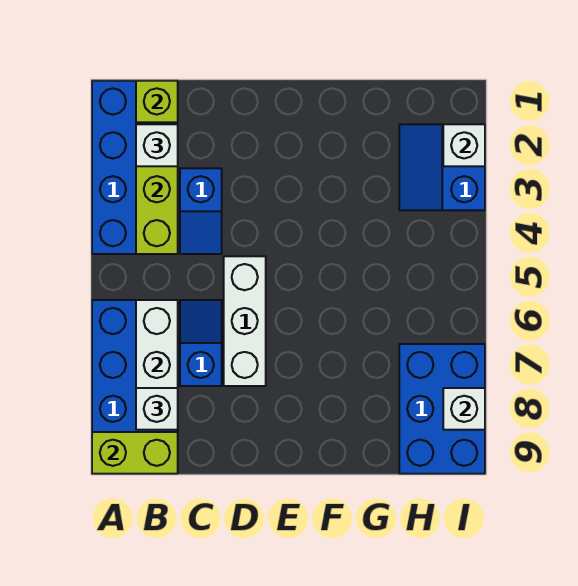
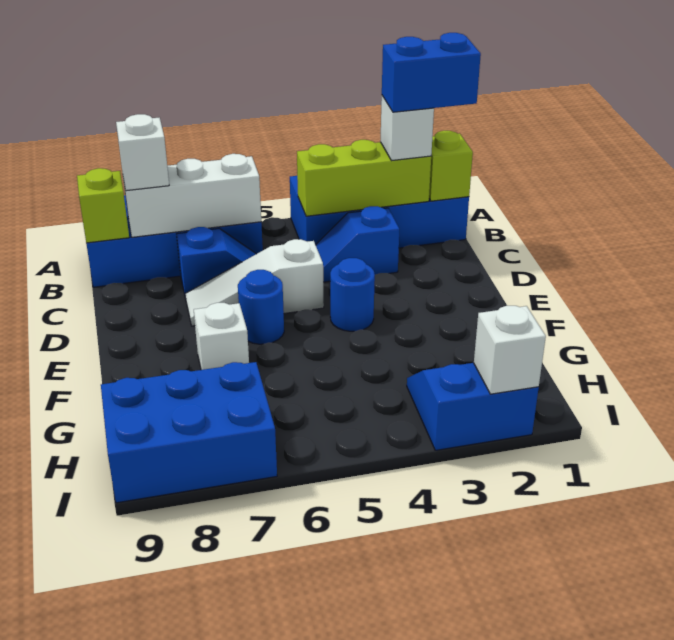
lime brick A9:B9 level 2 -> lime brick B9 level 2
none -> blue brick B1:B2 level 4
white brick D5:D7 level 1 -> white slope D5:D7 level 1 top 5
none -> blue round brick E4 level 1
none -> blue round brick E6 level 1
white brick I8 level 2 -> white brick F7 level 1

